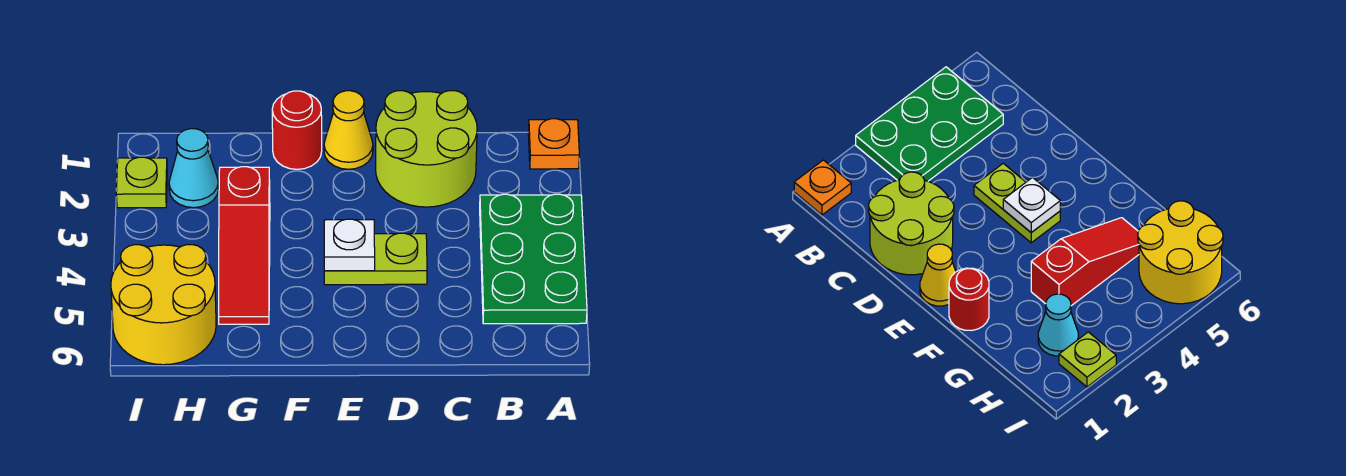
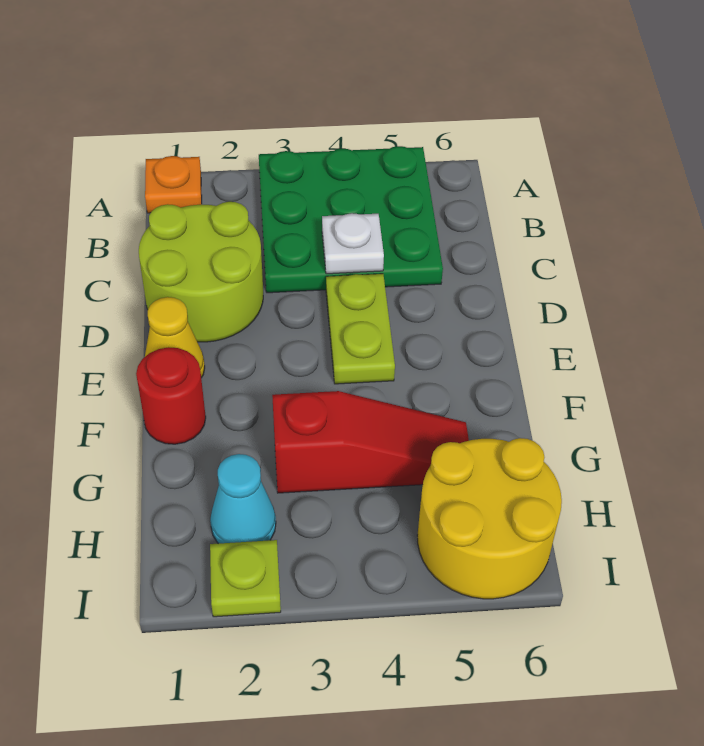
green plate A3:B5 level 1 -> green plate A3:C5 level 1
white plate E4 level 2 -> white plate C4 level 2

